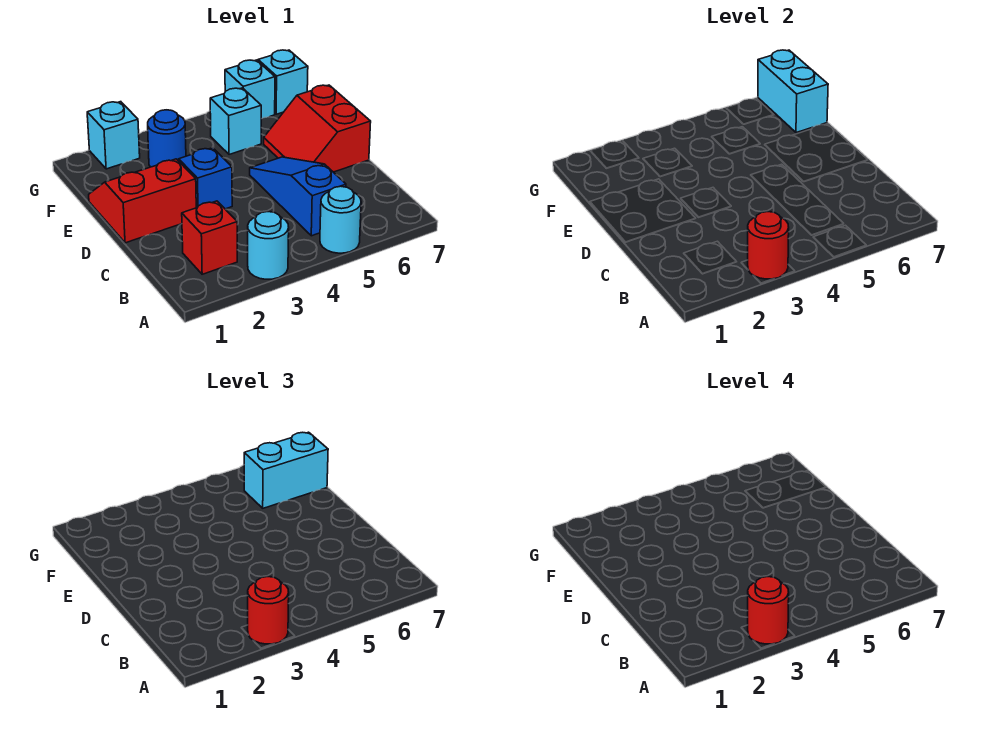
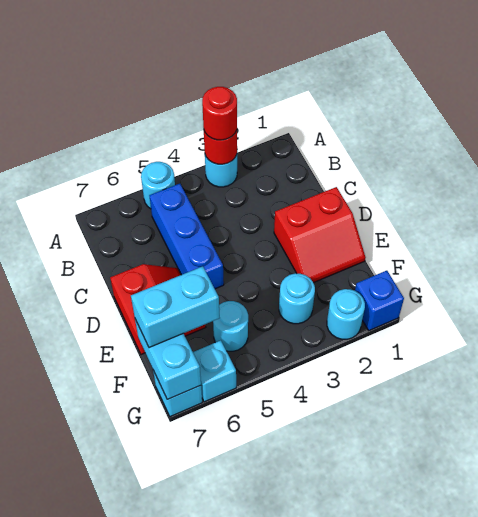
red round brick A3 level 4 -> none
red brick B2 level 1 -> none
blue slope B5:D5 level 1 top B -> blue brick B5:D5 level 1
blue brick D3 level 1 -> blue brick G1 level 1
blue round brick F3 level 1 -> cyan round brick F3 level 1
cyan brick F5 level 1 -> cyan round brick F5 level 1
cyan brick G2 level 1 -> cyan round brick G2 level 1

